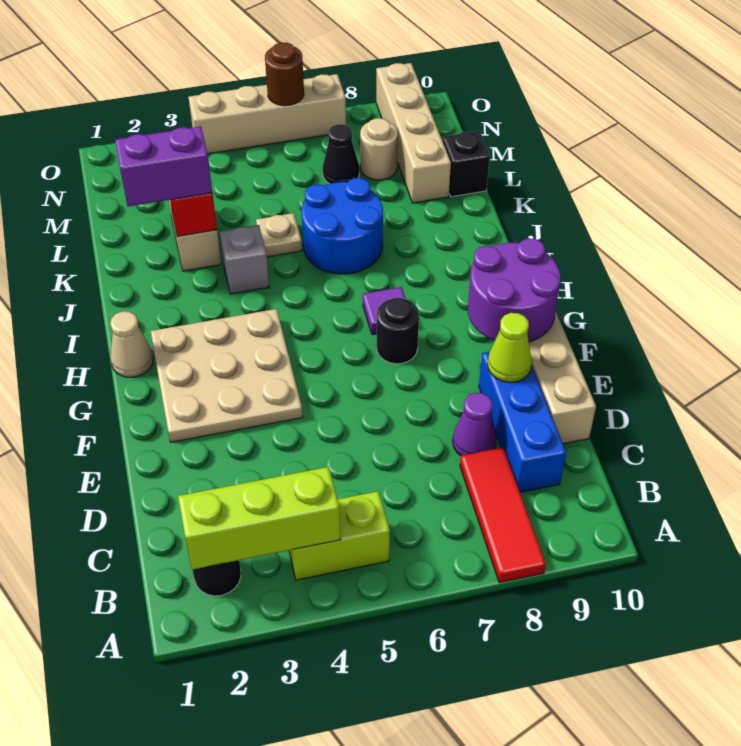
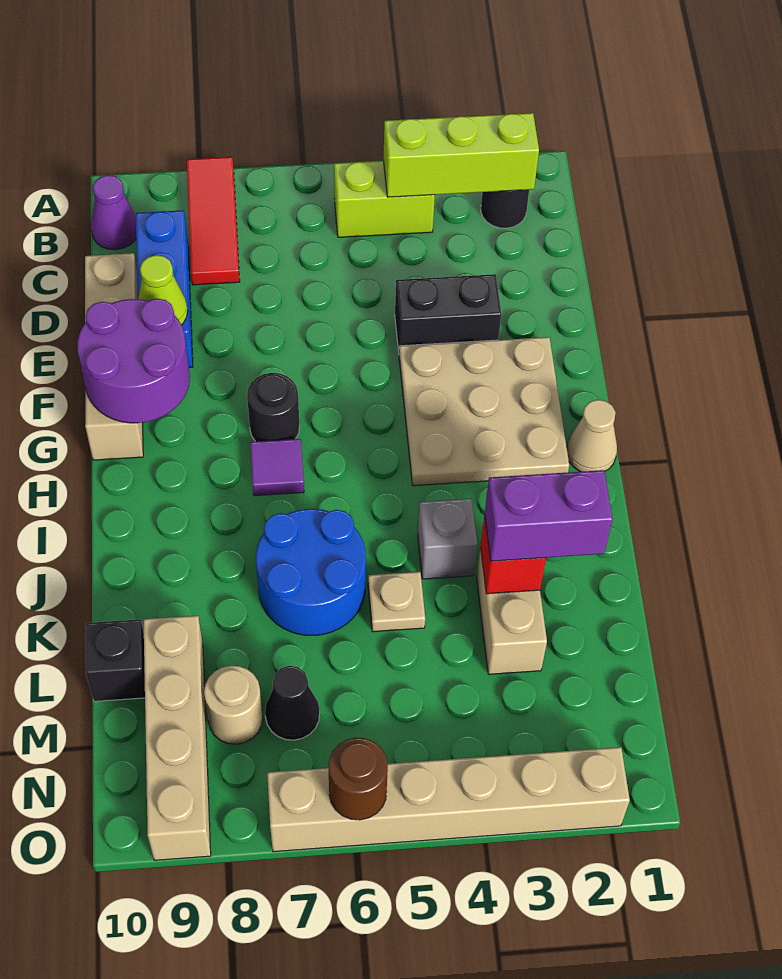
purple cone D8 level 1 -> purple cone B10 level 1
none -> black brick E3:E4 level 1
tan brick O4:O7 level 1 -> tan brick O2:O7 level 1

